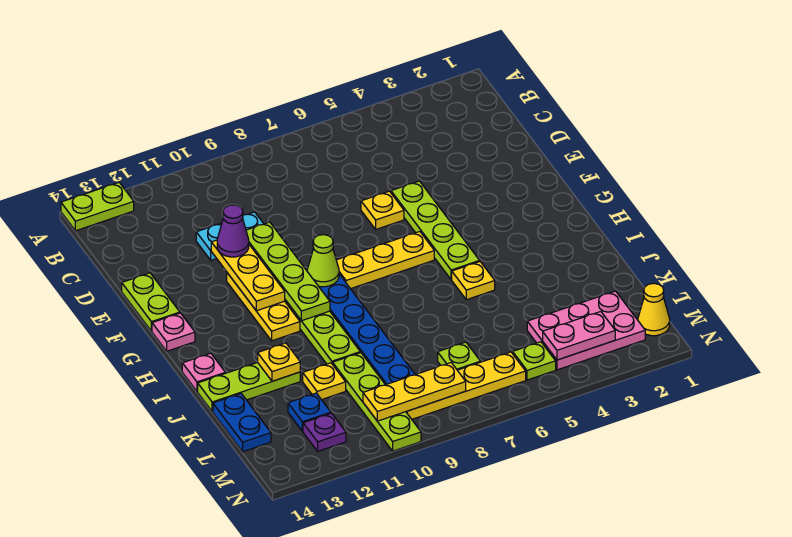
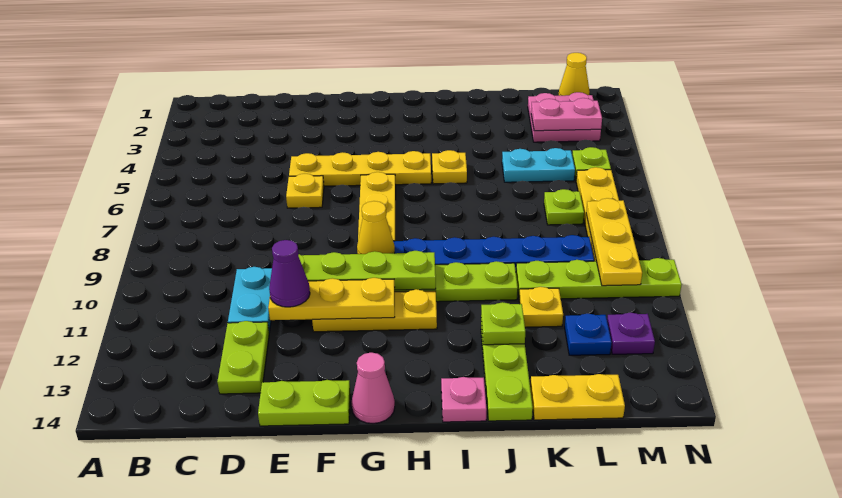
lime plate A13:A14 level 1 -> lime plate D12:D13 level 1
lime plate E5:H5 level 1 -> yellow plate E5:H5 level 1
lime cone G9 level 2 -> yellow cone G9 level 2
pink plate G14 level 1 -> pink cone G14 level 1
yellow plate J12 level 2 -> lime plate J12 level 2
none -> cyan plate K5:L5 level 1
blue plate K14:L14 level 1 -> yellow plate K14:L14 level 1
pink plate L2:M4 level 1 -> pink plate L2:M3 level 1
pink plate M3:M4 level 2 -> pink plate L3:M3 level 2

